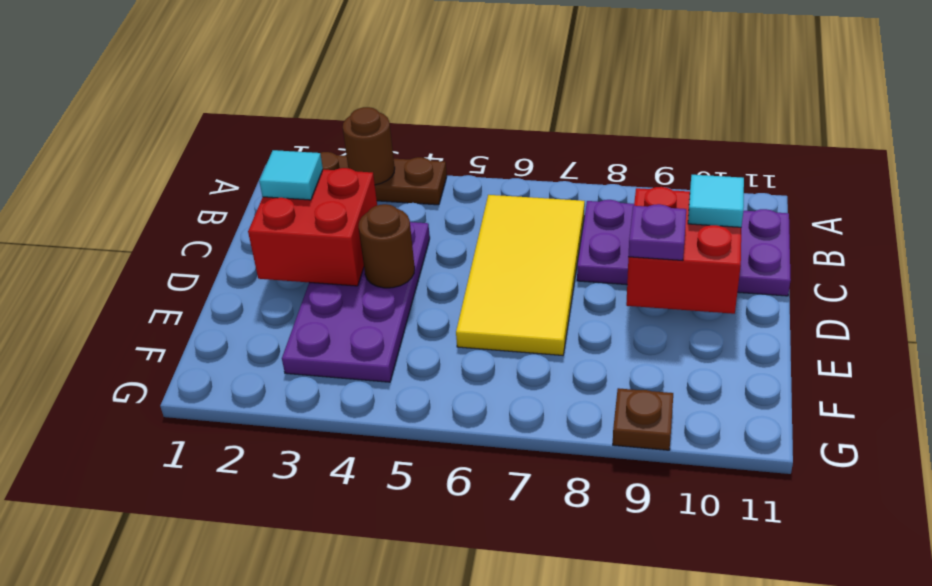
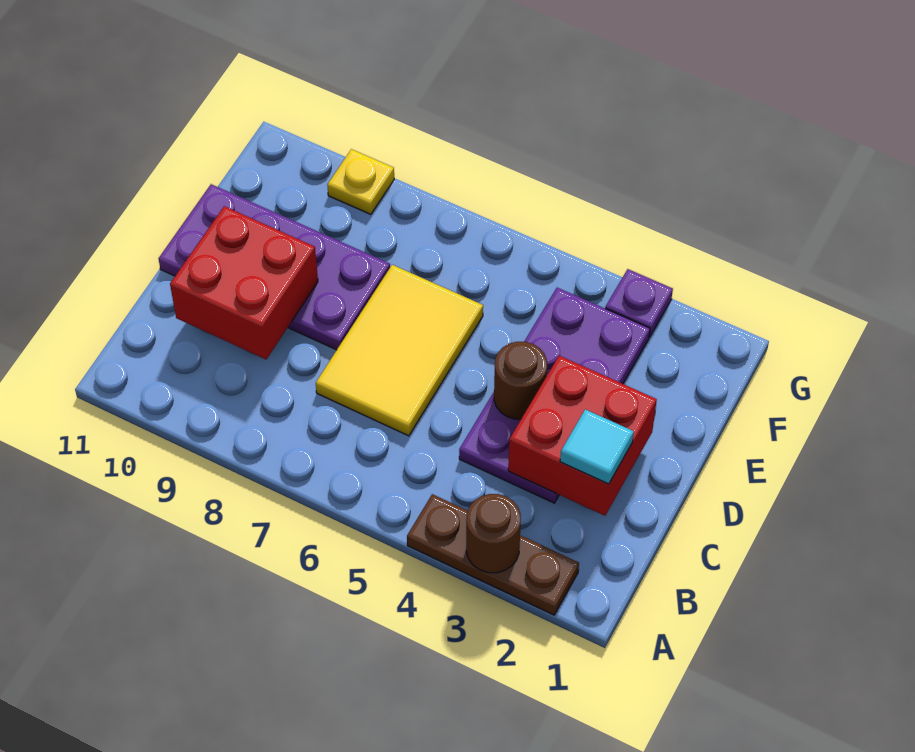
yellow tile B6:E7 level 1 -> yellow tile C6:E7 level 1
purple plate B8:C11 level 1 -> purple plate D8:E11 level 1
cyan tile C10 level 3 -> none
purple plate D9 level 3 -> purple plate G3 level 1
brown plate G9 level 1 -> yellow plate G9 level 1

